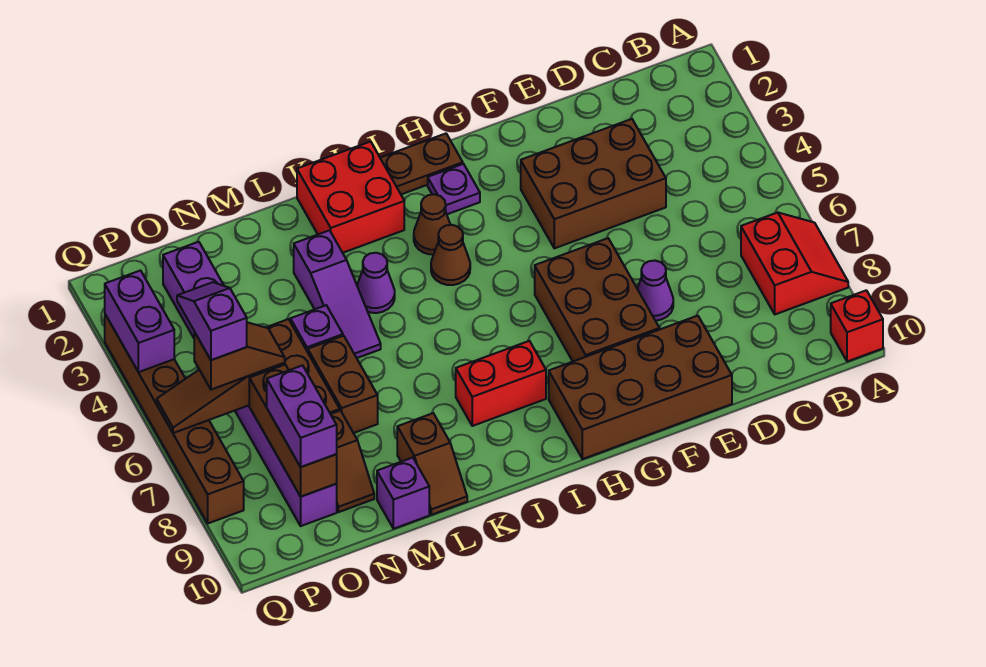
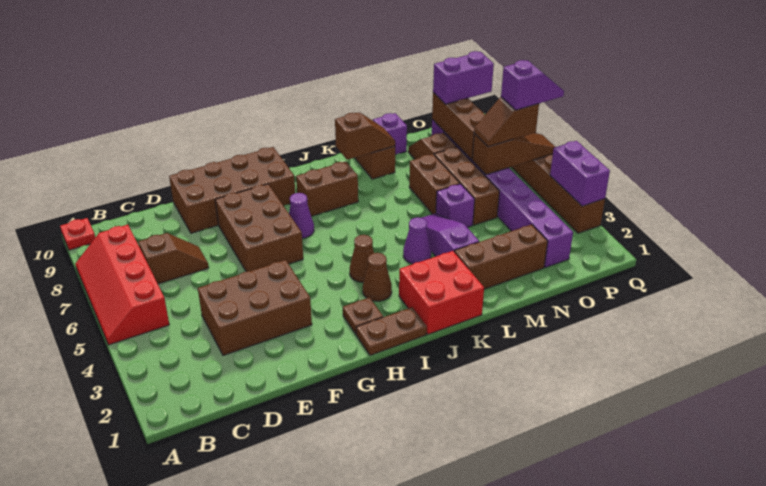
red slope A7:B8 level 1 top B -> red slope A5:B8 level 1 top B
red brick A10 level 1 -> red plate A10 level 1
none -> brown slope C7:D7 level 1 top C
purple cone E7 level 1 -> purple cone H7 level 1
purple plate H2 level 1 -> brown plate H2 level 1
red brick I8:J8 level 1 -> brown brick I8:J8 level 1
none -> brown slope K9:L9 level 2 top K
none -> brown brick L2:N2 level 1
purple brick O8:O9 level 3 -> purple brick O9:P9 level 3
purple slope P5:P6 level 4 top 6 -> purple slope P6:Q6 level 4 top P

